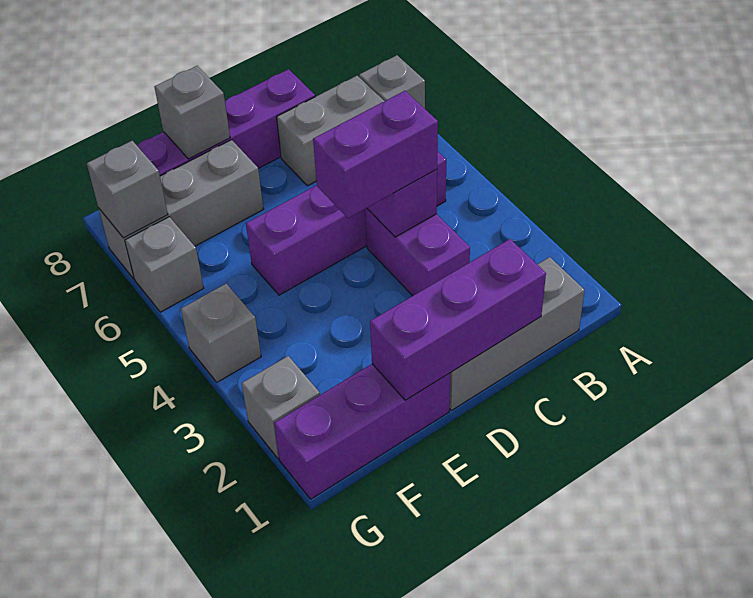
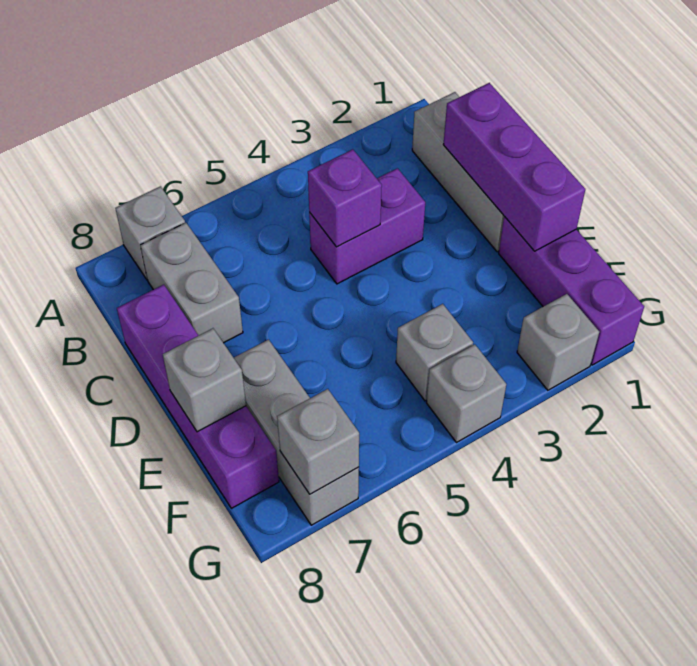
purple brick B5:E5 level 1 -> none
purple brick C4:D4 level 3 -> none
grey brick G6 level 1 -> grey brick F4 level 1

